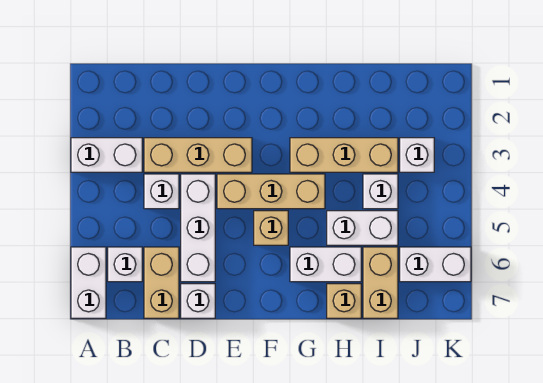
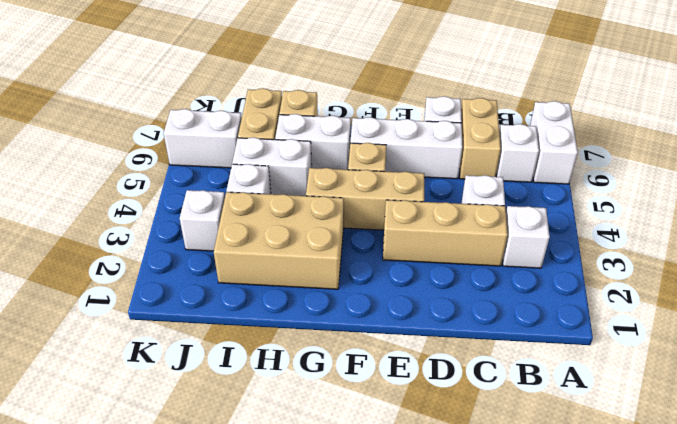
white brick A3:B3 level 1 -> white brick B3 level 1
white brick D4:D6 level 1 -> white brick D6:F6 level 1
tan brick G3:I3 level 1 -> tan brick G2:I3 level 1

